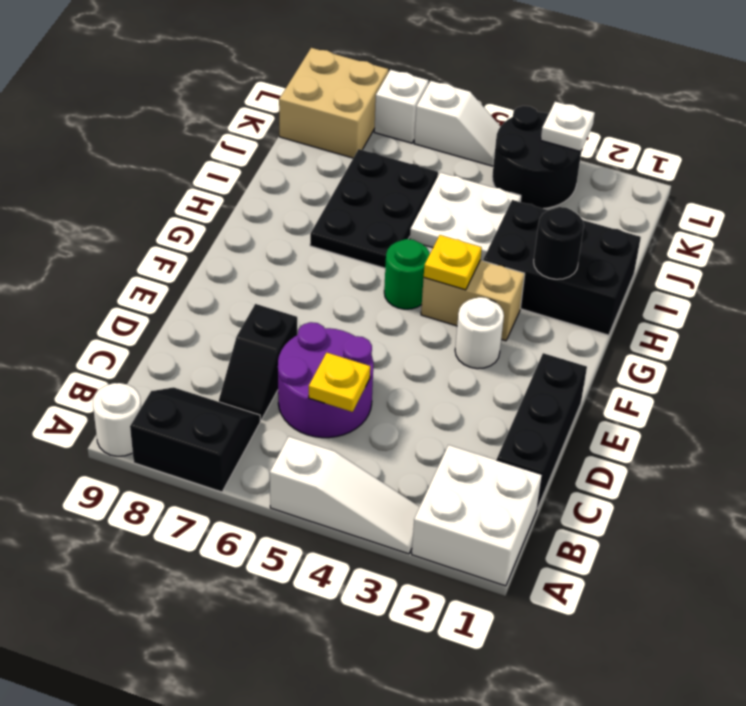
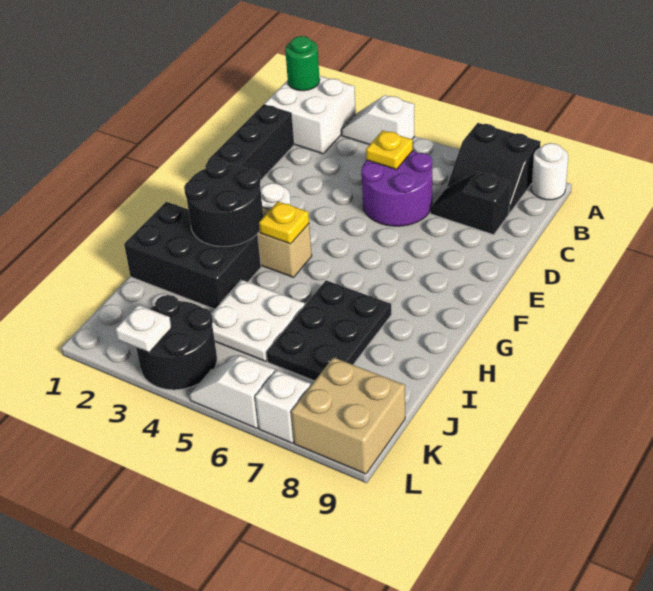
white slope A3:A5 level 1 top 5 -> white slope A3:A4 level 1 top 4
black slope C7:D7 level 1 top D -> black slope C7:C8 level 1 top 8
green round brick G5 level 1 -> green round brick A1 level 2
black round brick H2 level 2 -> black round brick G2:H3 level 2

